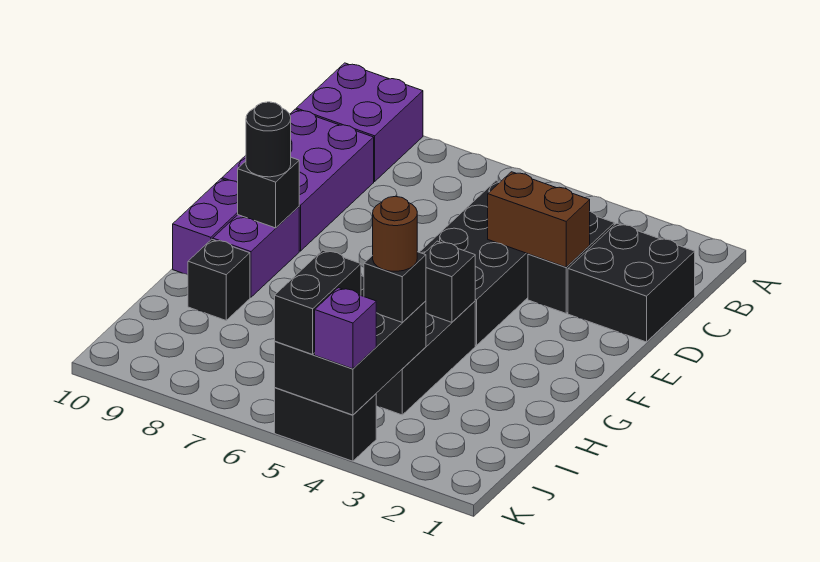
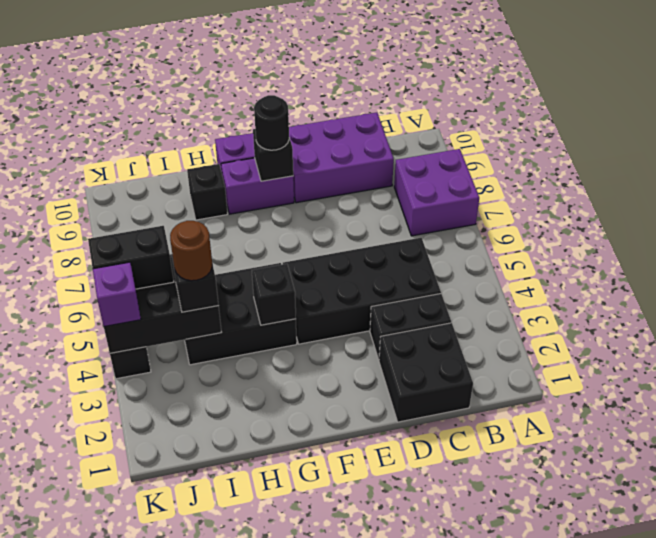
purple brick A9:B10 level 1 -> purple brick A7:B8 level 1
brown brick D3:D4 level 2 -> none

